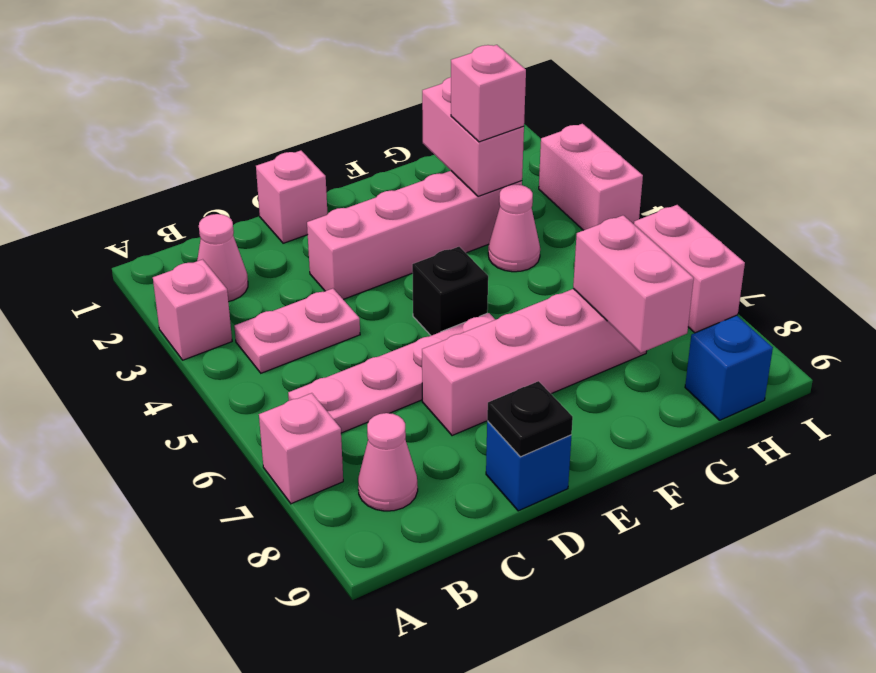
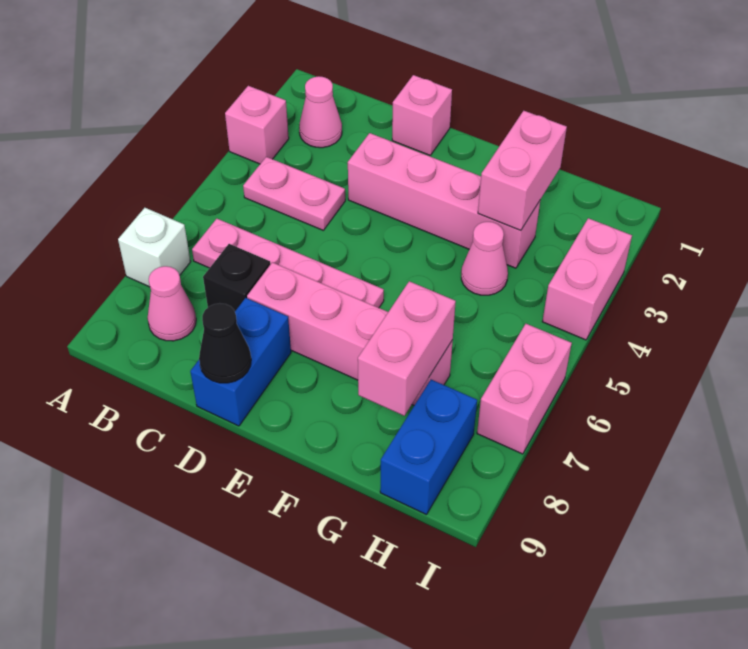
pink brick A7 level 1 -> white brick A7 level 1
blue brick D9 level 1 -> blue brick D8:D9 level 1
black plate D9 level 2 -> black cone D9 level 2
black brick E5 level 1 -> black brick C7 level 1
pink brick G3 level 3 -> none
blue brick H9 level 1 -> blue brick H8:H9 level 1

